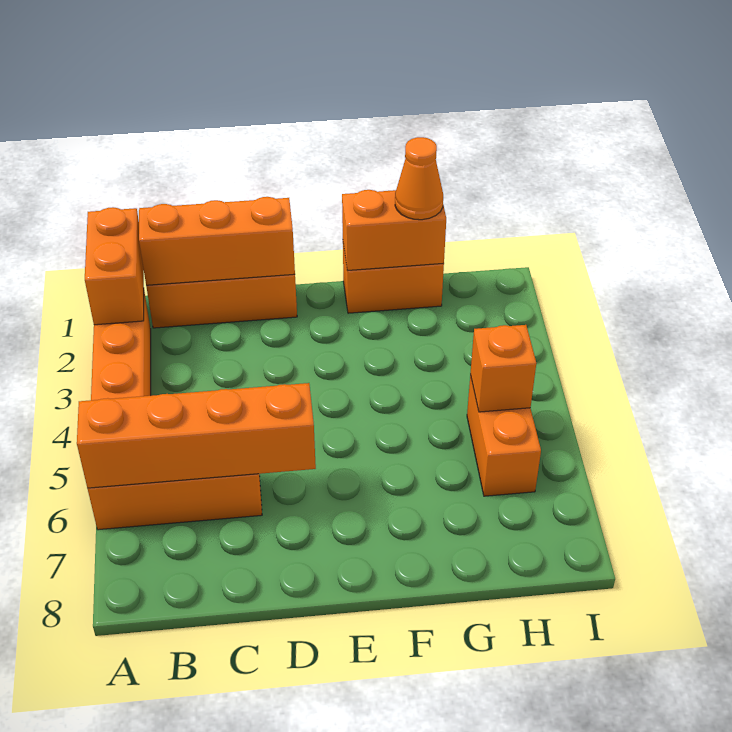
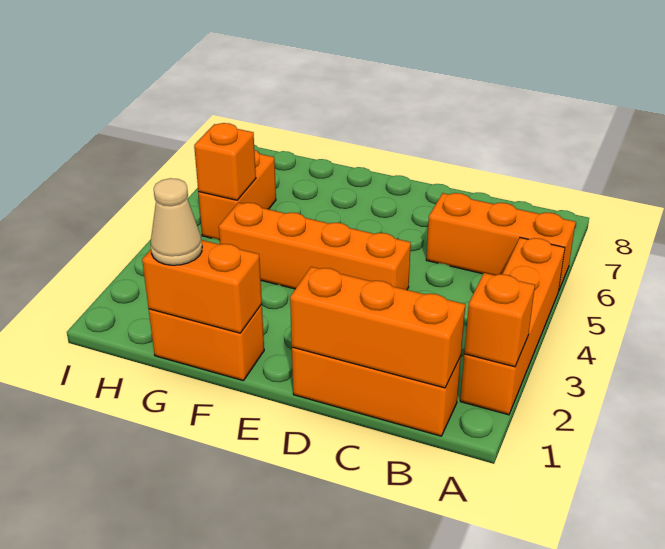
orange brick A1:A2 level 2 -> orange brick A2 level 2
orange brick A6:D6 level 2 -> orange brick D4:G4 level 1
orange cone G1 level 3 -> tan cone G1 level 3

